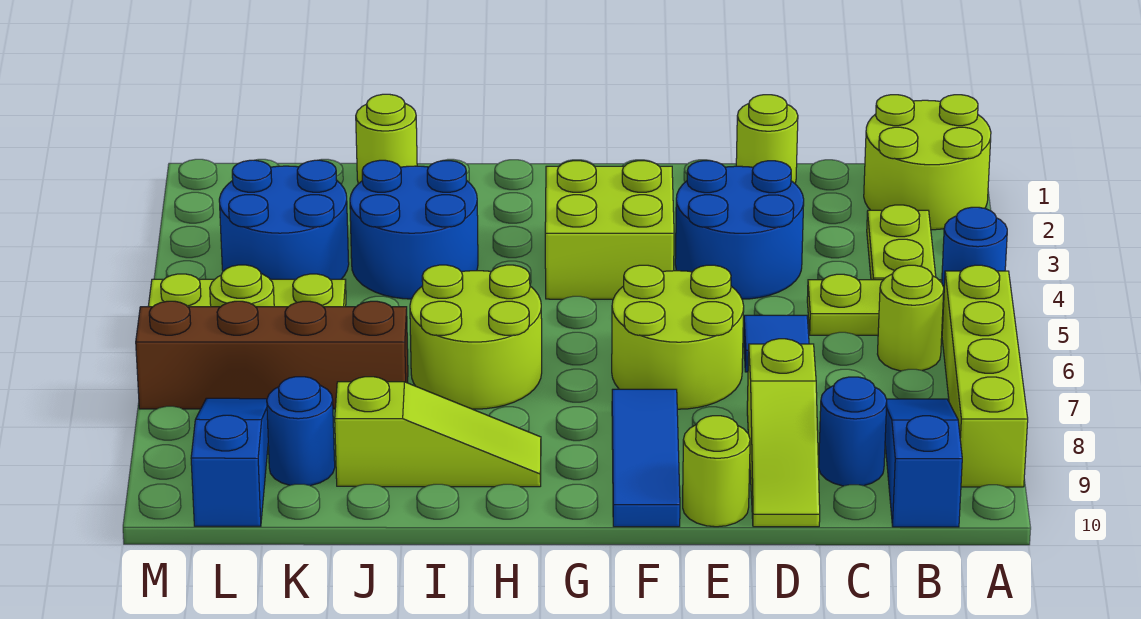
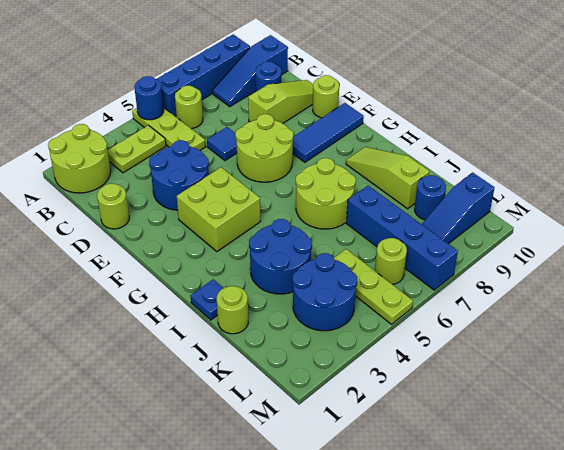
lime brick A6:A9 level 1 -> blue brick A6:A9 level 1
none -> blue plate I1 level 1
brown brick J7:M7 level 1 -> blue brick J7:M7 level 1

